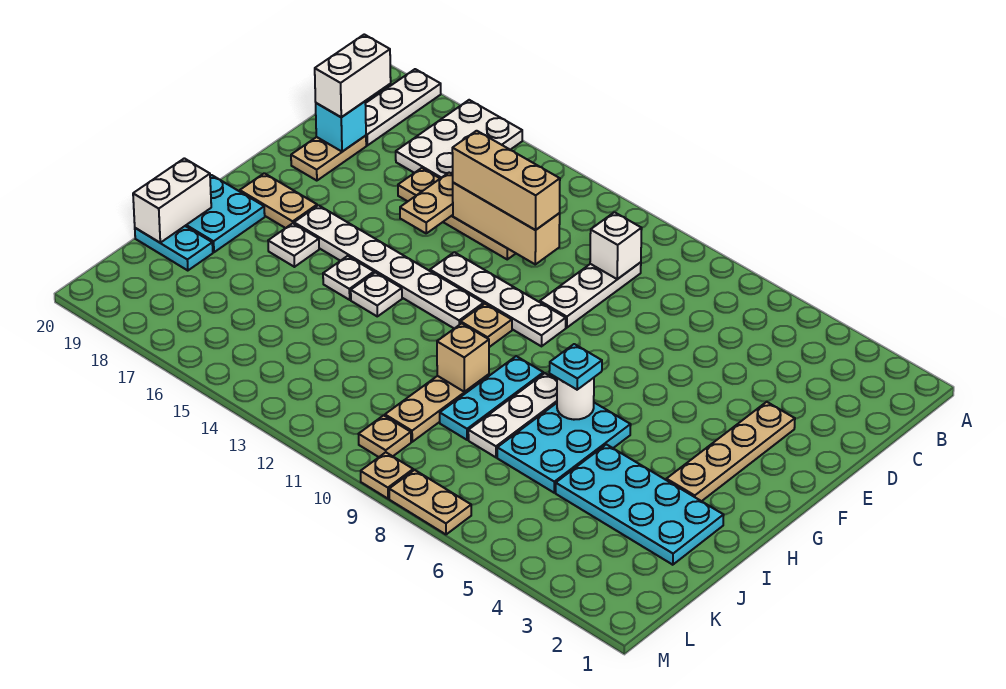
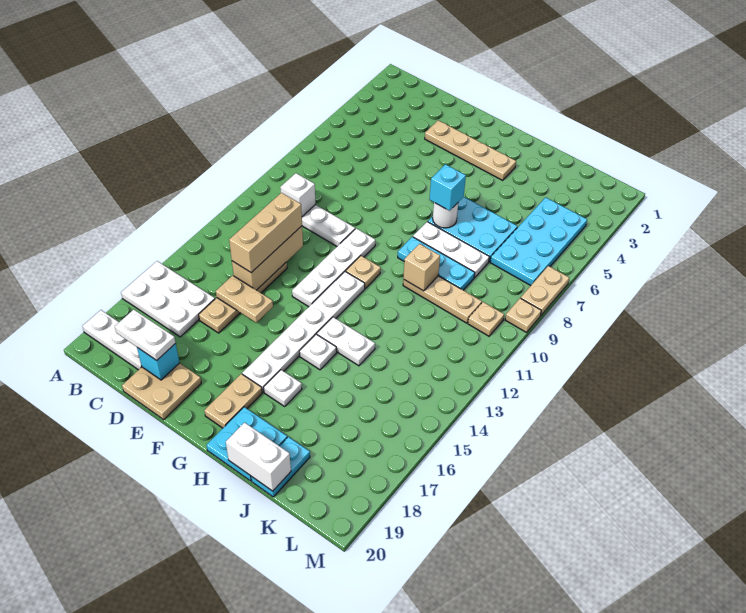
white brick C19:D19 level 3 -> white plate C19:D19 level 3
tan plate D19:E19 level 1 -> tan plate D19:E20 level 1
cyan plate H7 level 3 -> cyan brick H7 level 3
white plate H14 level 1 -> white plate H14:I14 level 1
cyan plate I2:J5 level 1 -> cyan plate K4:L7 level 1

